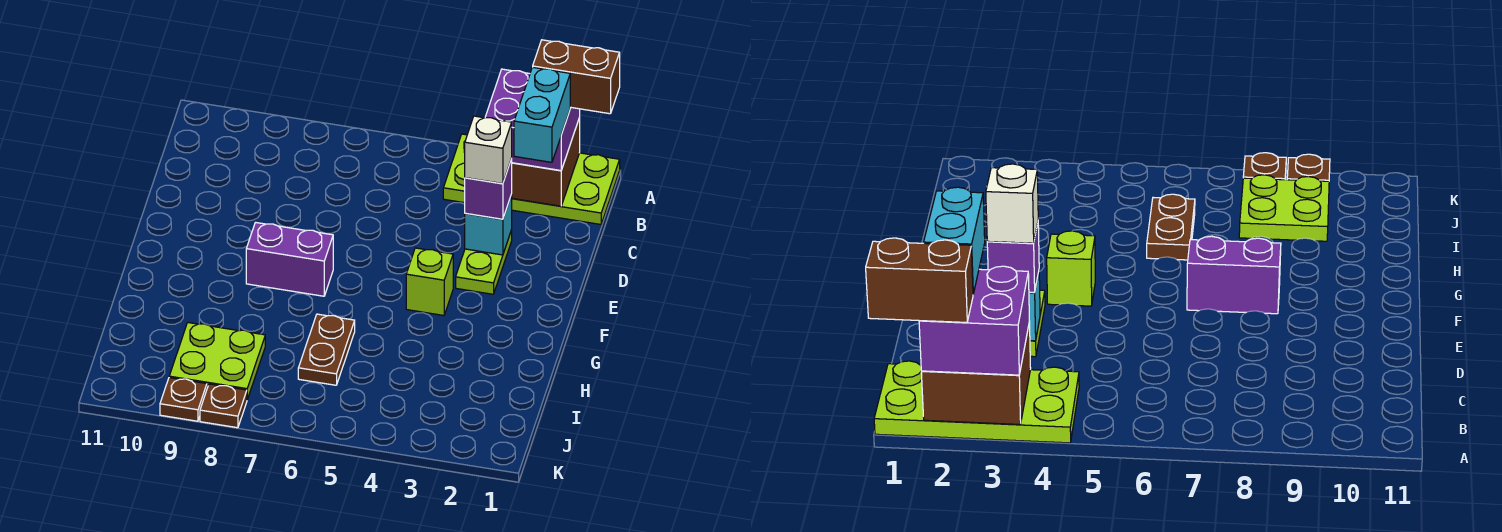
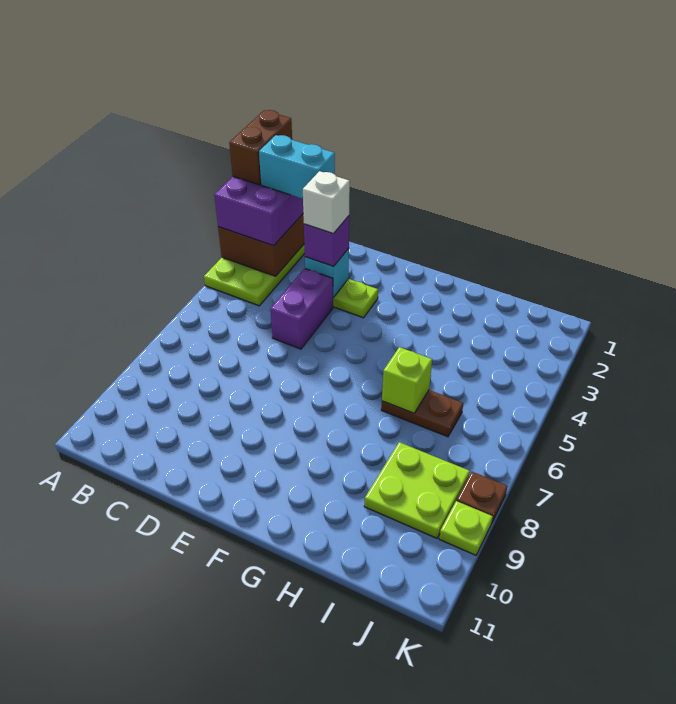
lime brick F4 level 1 -> lime brick H6 level 2
purple brick F7:F8 level 1 -> purple brick D4:D5 level 1
brown plate K9 level 1 -> lime plate K9 level 1

